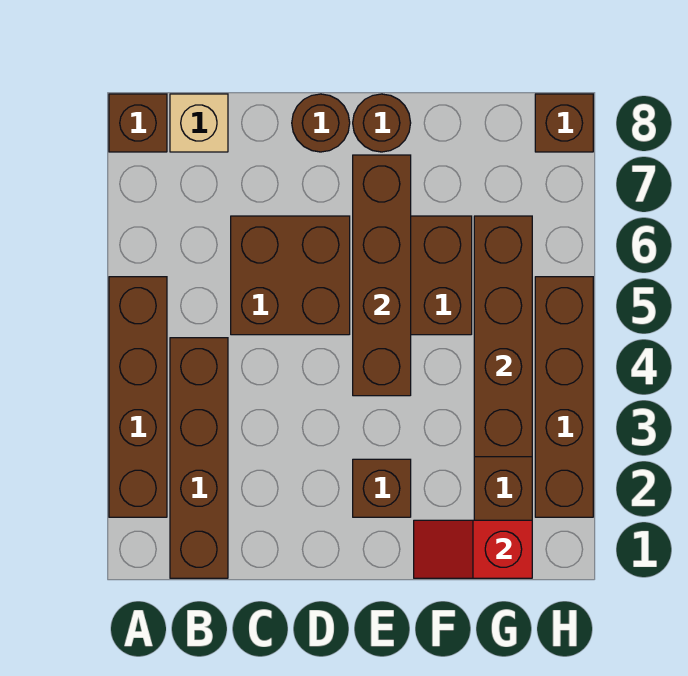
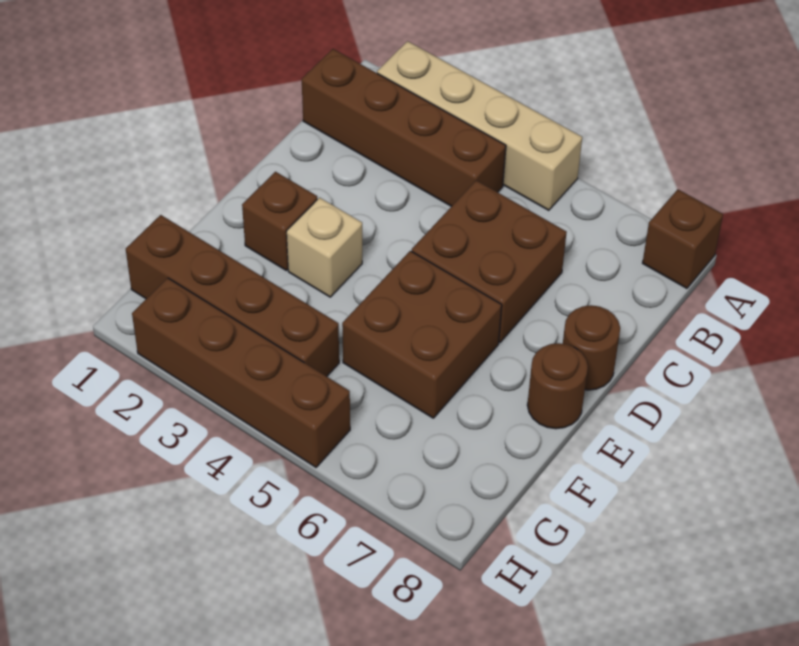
brown brick A2:A5 level 1 -> tan brick A2:A5 level 1
tan brick B8 level 1 -> tan brick E3 level 1
brown brick E4:E7 level 2 -> none
red slope F1:G1 level 2 top G -> none
brown brick G3:G6 level 2 -> none
brown brick H8 level 1 -> none

